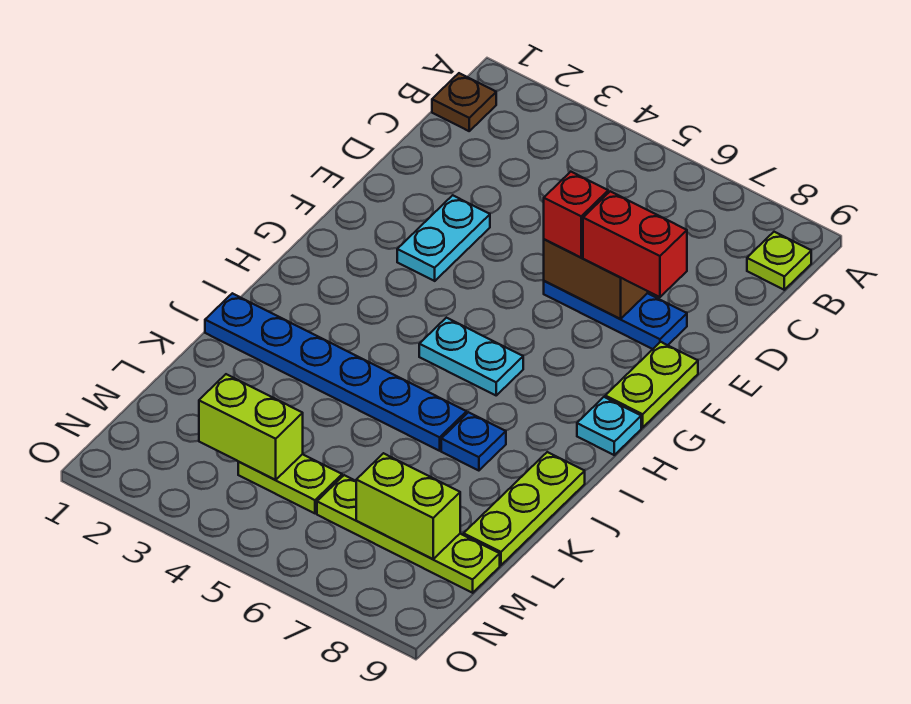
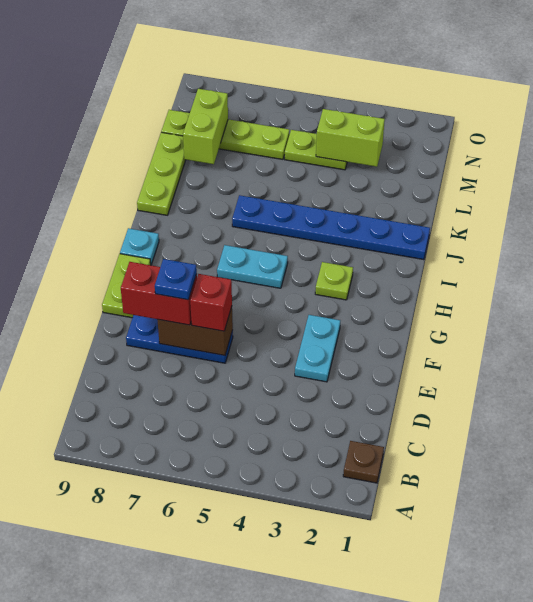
lime plate B9 level 1 -> lime plate H3 level 1
blue plate J7 level 1 -> blue plate E7 level 4
lime brick M7:M8 level 2 -> lime brick L8:M8 level 2

